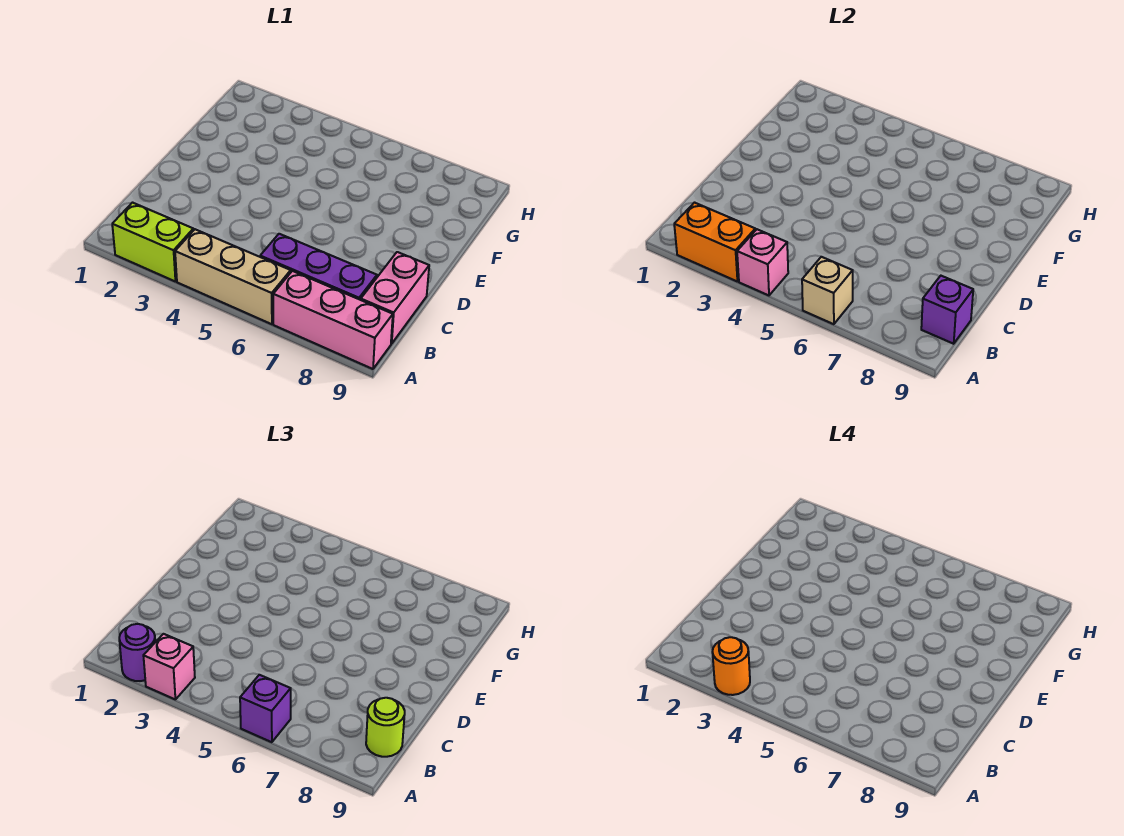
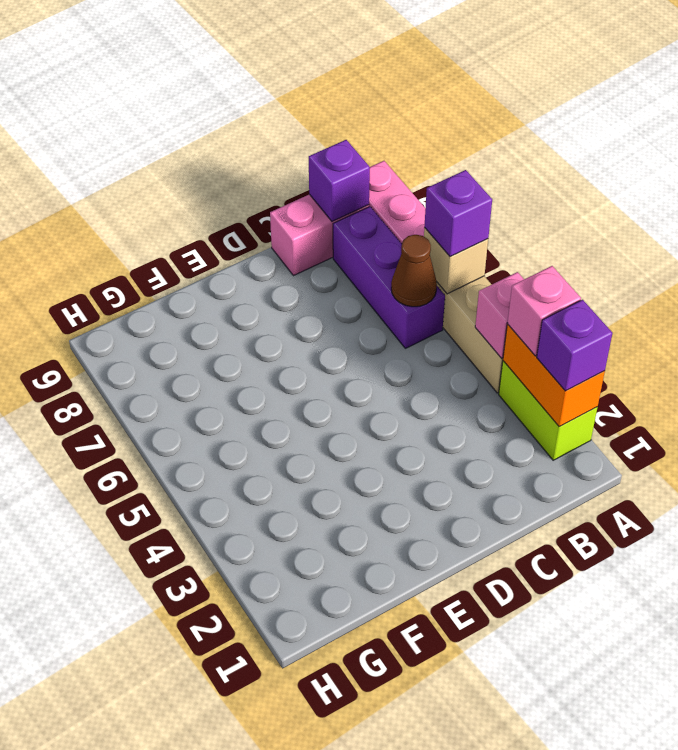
purple round brick A2 level 3 -> purple brick A2 level 3
orange round brick A3 level 4 -> none
none -> brown cone B6 level 2
lime round brick B9 level 3 -> none

